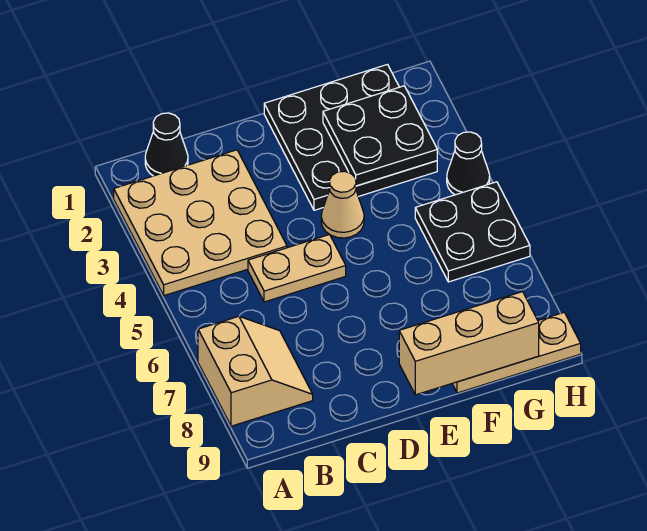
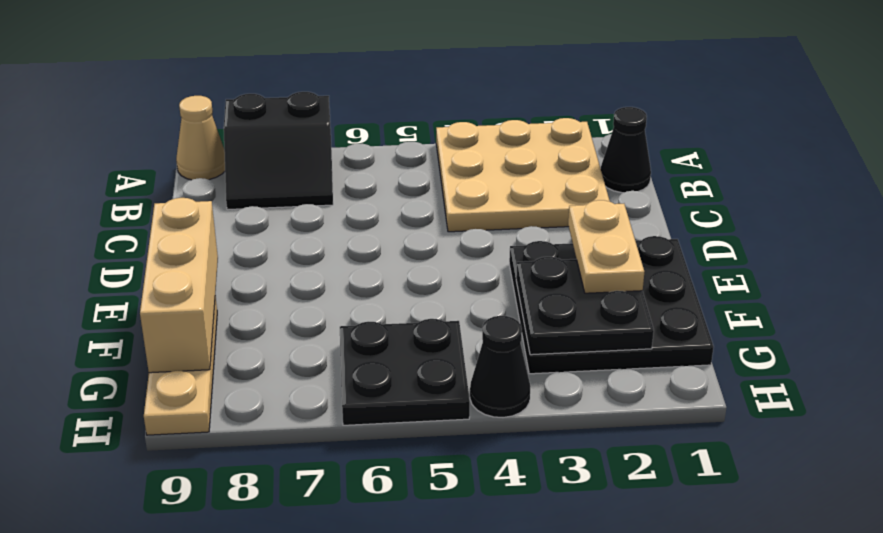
tan slope A7:B8 level 1 top A -> black slope A7:B8 level 1 top A
tan plate C5:D5 level 1 -> tan plate E2:F2 level 3
tan cone E4 level 1 -> tan cone A9 level 1

